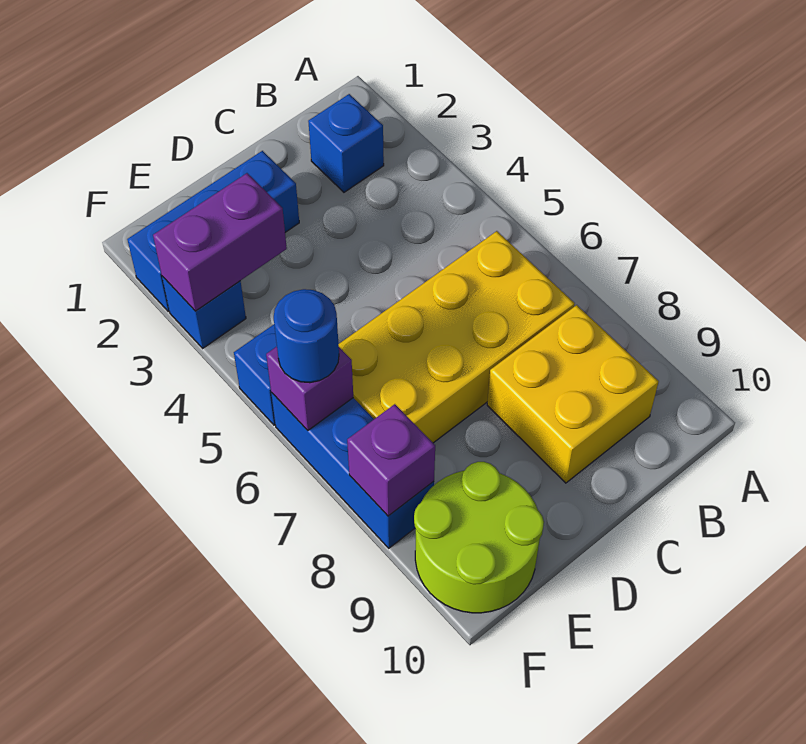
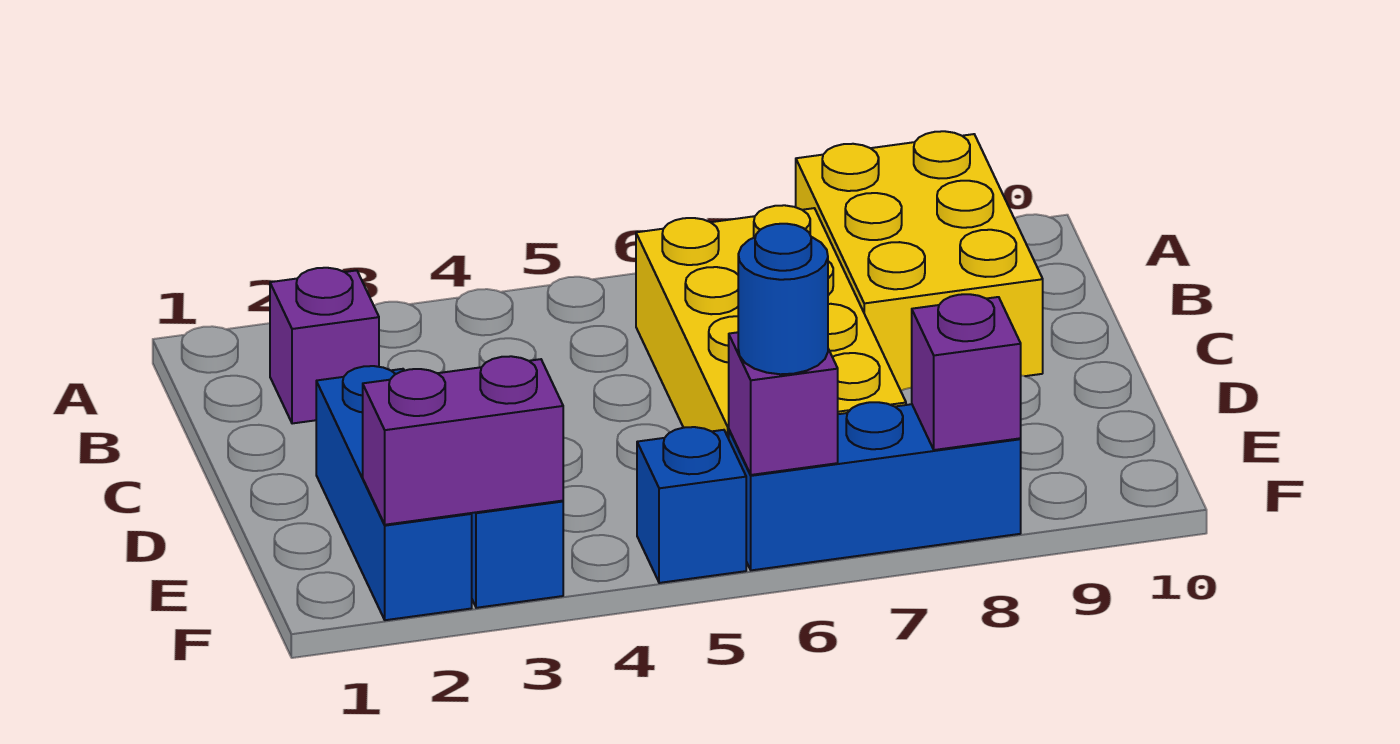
blue brick B2 level 1 -> purple brick B2 level 1
yellow brick B8:C9 level 1 -> yellow brick A8:C9 level 1
purple brick E3:F3 level 2 -> purple brick F2:F3 level 2
lime round brick E9:F10 level 1 -> none

